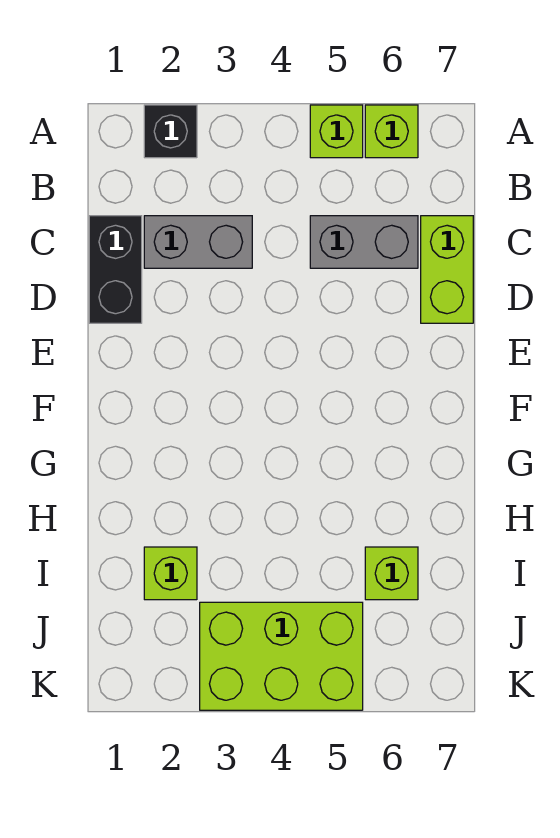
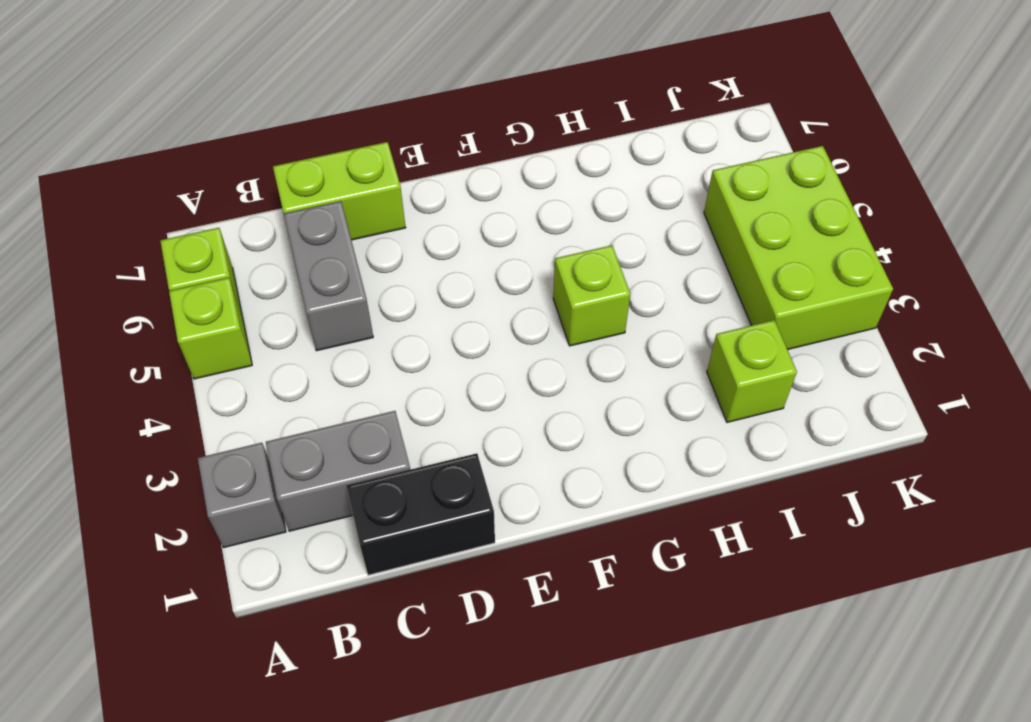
black brick A2 level 1 -> grey brick A2 level 1
grey brick C2:C3 level 1 -> grey brick B2:C2 level 1
lime brick I6 level 1 -> lime brick G4 level 1

